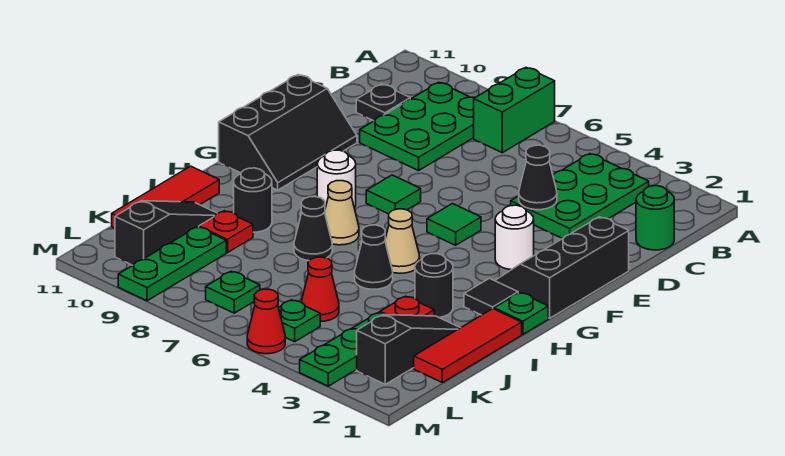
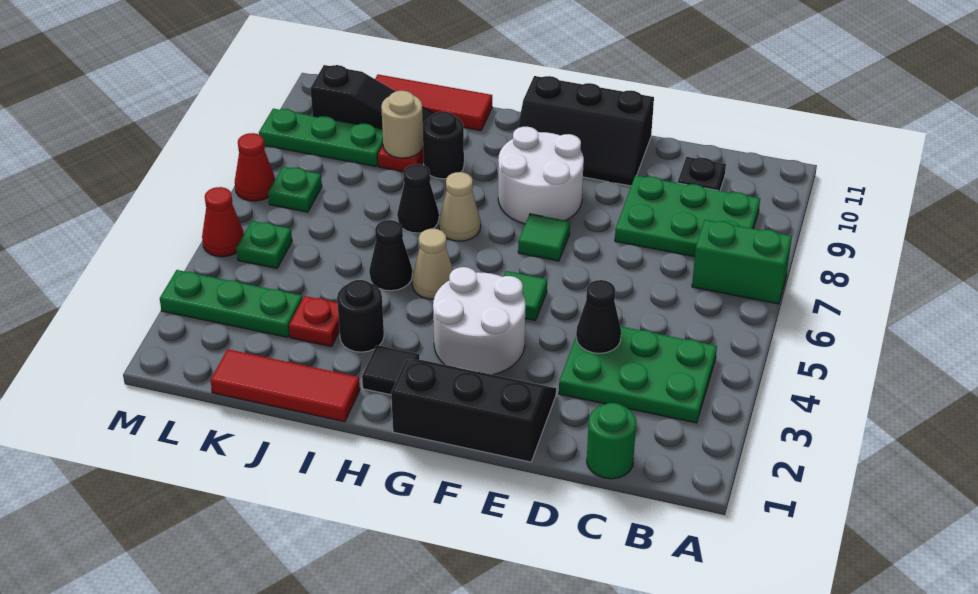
white round brick F3 level 1 -> white round brick F3:G4 level 1
white round brick G8 level 1 -> white round brick F8:G9 level 1
green plate H1 level 1 -> none
black slope J2:L2 level 1 top L -> none
none -> tan round brick J9 level 2
red cone K5 level 1 -> red cone M7 level 1

